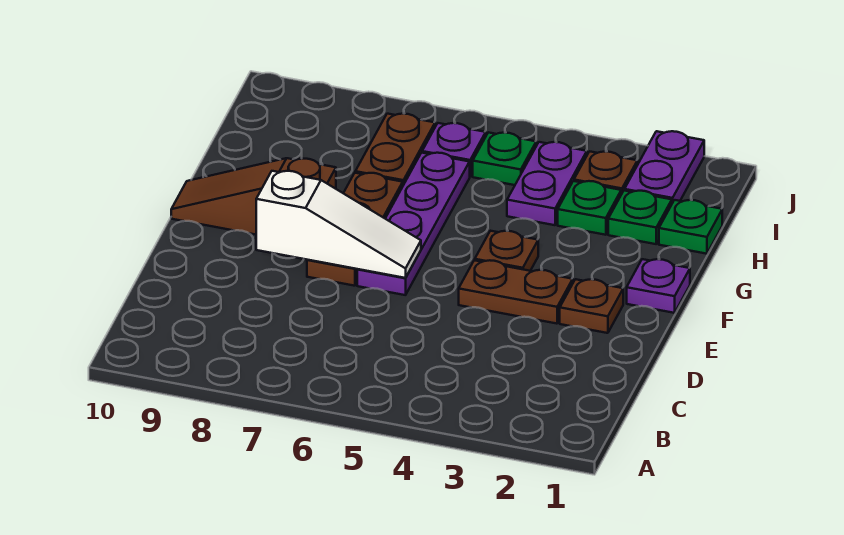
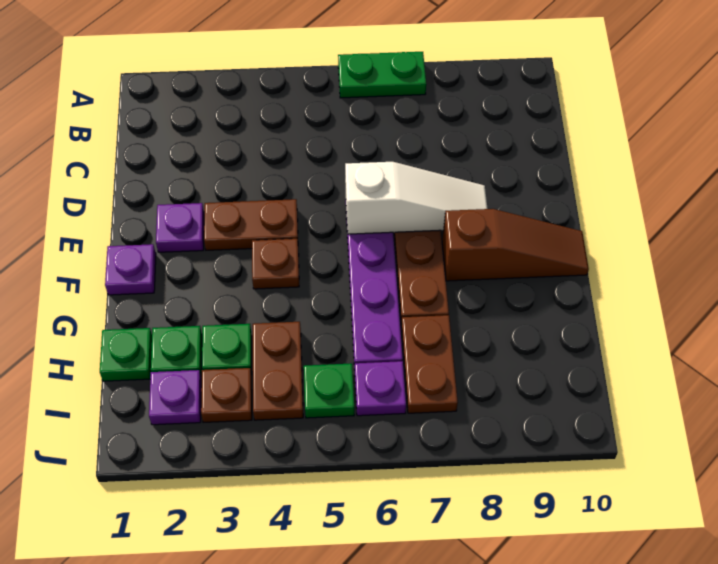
none -> green plate A6:A7 level 1
brown plate E2 level 1 -> purple plate E2 level 1
white slope E6:E8 level 2 top 8 -> white slope E6:E8 level 2 top 6
purple plate H4:I4 level 1 -> brown plate H4:I4 level 1
purple plate I2:J2 level 1 -> purple plate I2 level 1

